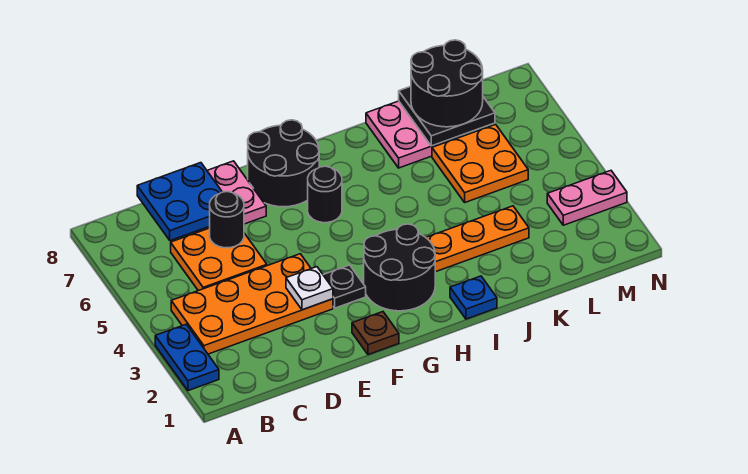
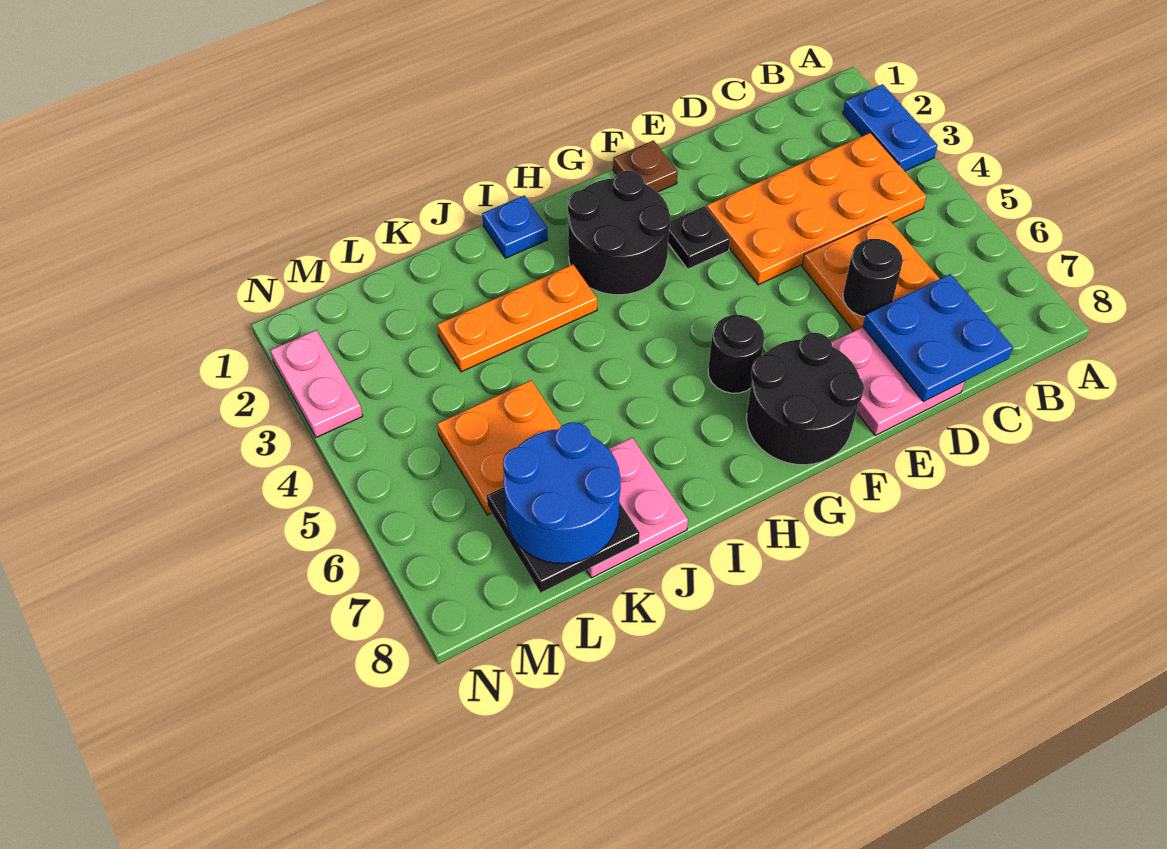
white plate E3 level 2 -> none
black round brick K7:L8 level 3 -> blue round brick K7:L8 level 3
pink plate M3:N3 level 1 -> pink plate N2:N3 level 1

